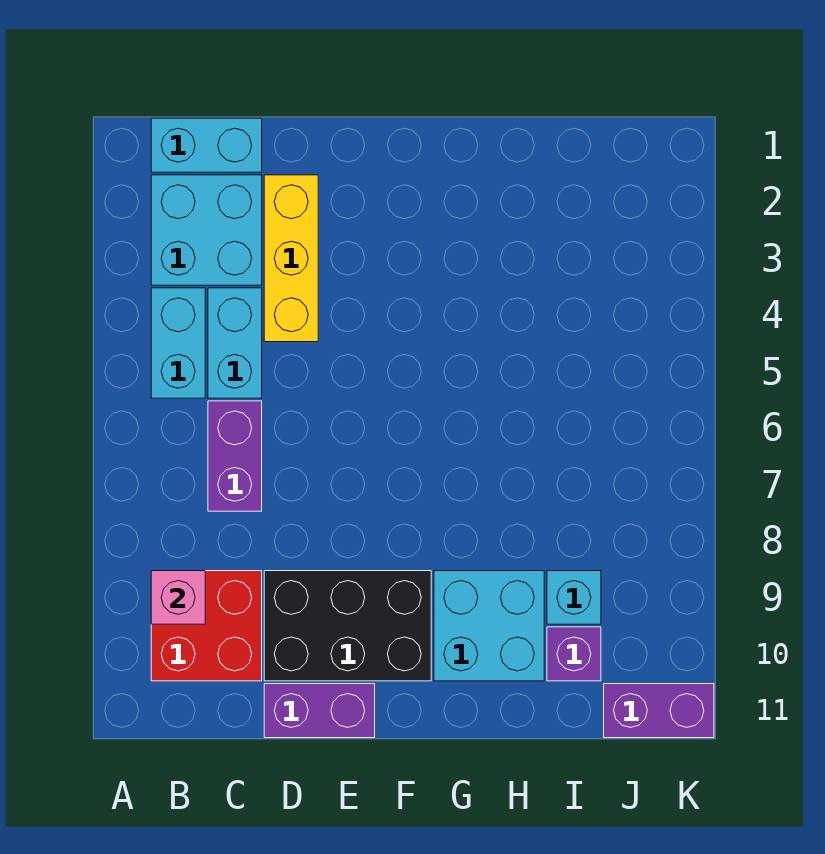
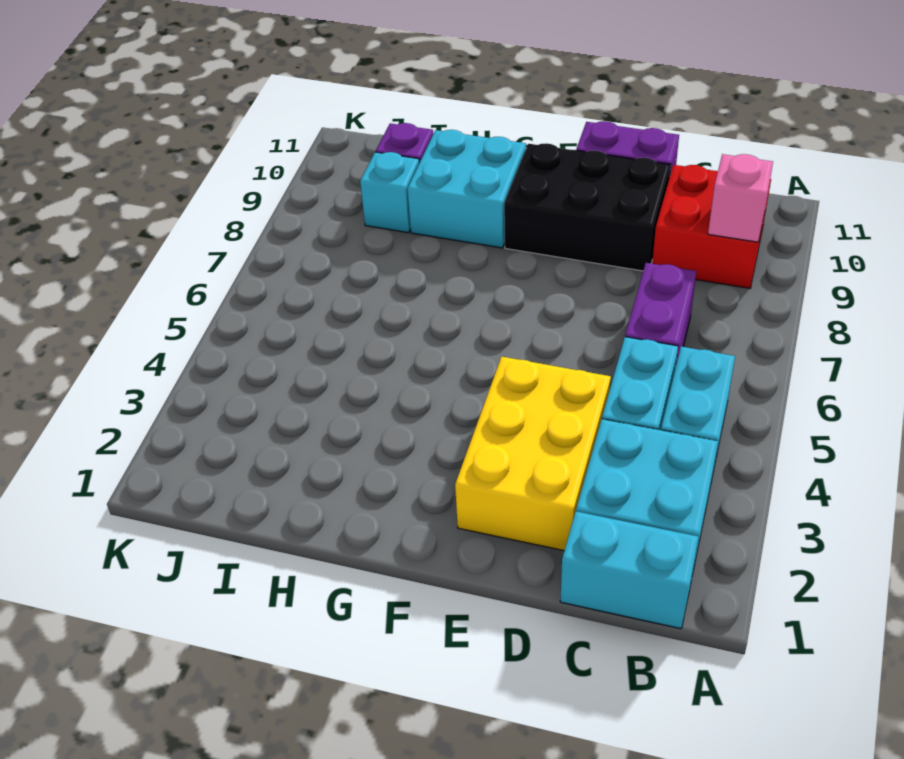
yellow brick D2:D4 level 1 -> yellow brick D2:E4 level 1
purple brick J11:K11 level 1 -> none

